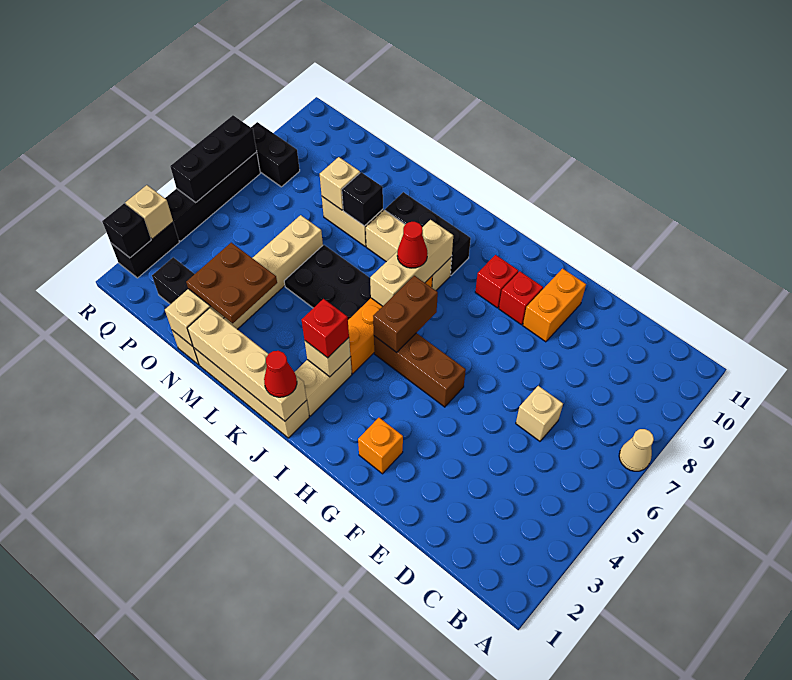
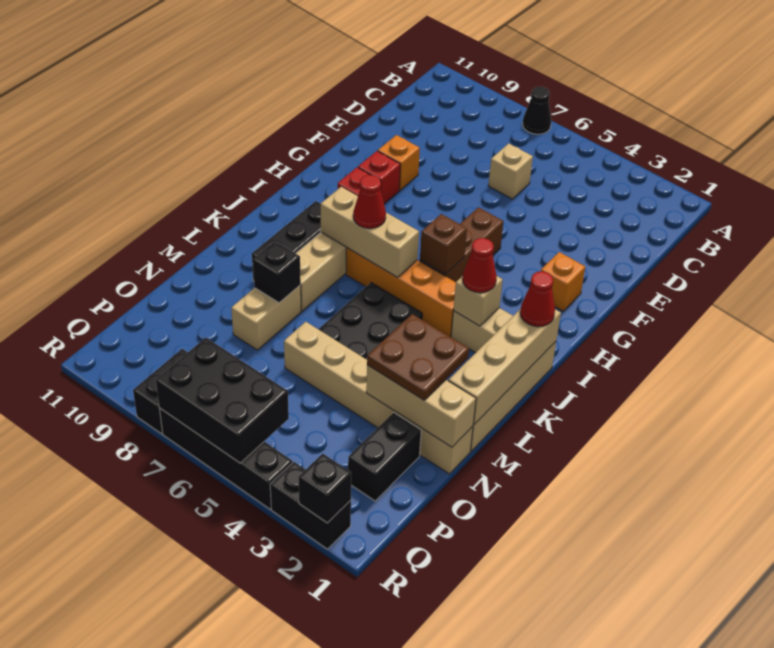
tan cone A7 level 1 -> black cone A7 level 1
orange brick F9:F10 level 1 -> orange brick F9 level 1
brown brick I5:I6 level 2 -> brown brick I5 level 2
red brick J3 level 3 -> red cone J3 level 3
tan brick N8 level 2 -> none
tan brick R3 level 2 -> none
black brick R5:R7 level 2 -> black brick Q5:R7 level 2

